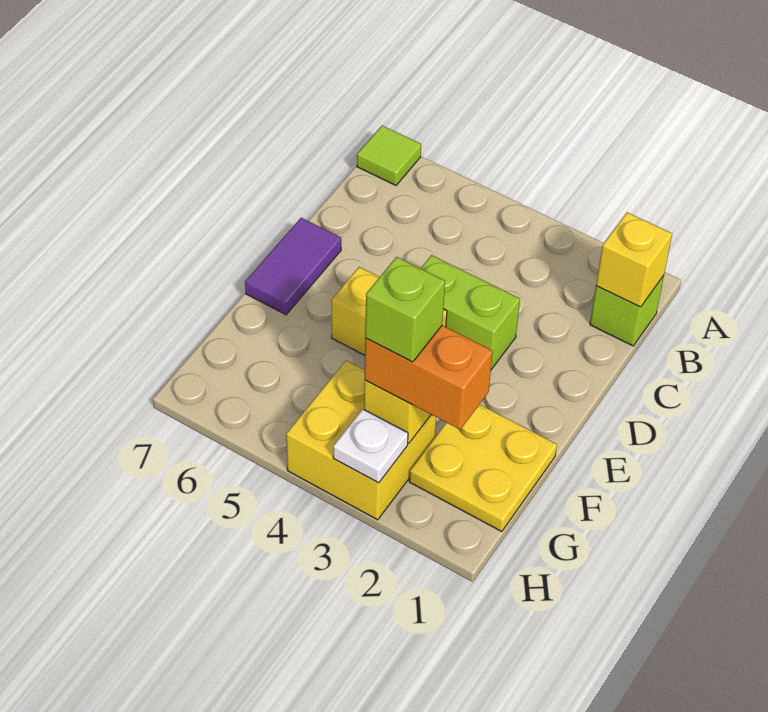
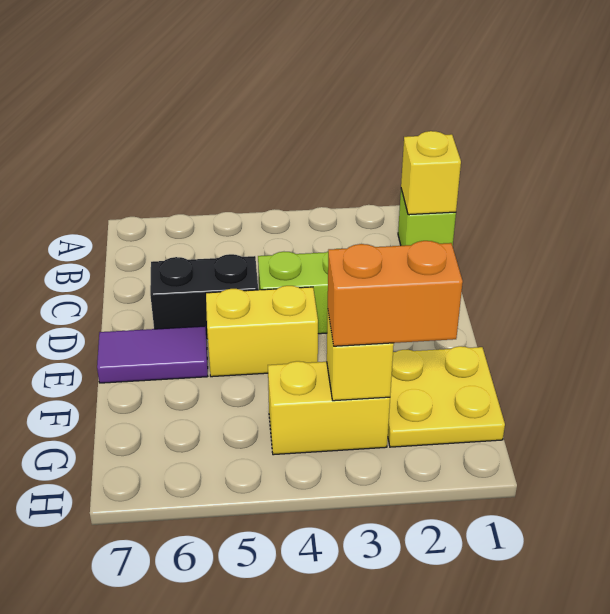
lime tile A7 level 1 -> none
none -> black brick D5:D6 level 1
purple tile D7:E7 level 1 -> purple tile E6:E7 level 1
yellow brick G3:H4 level 1 -> yellow brick G3:G4 level 1
lime brick G3 level 4 -> none
white plate H3 level 2 -> none

